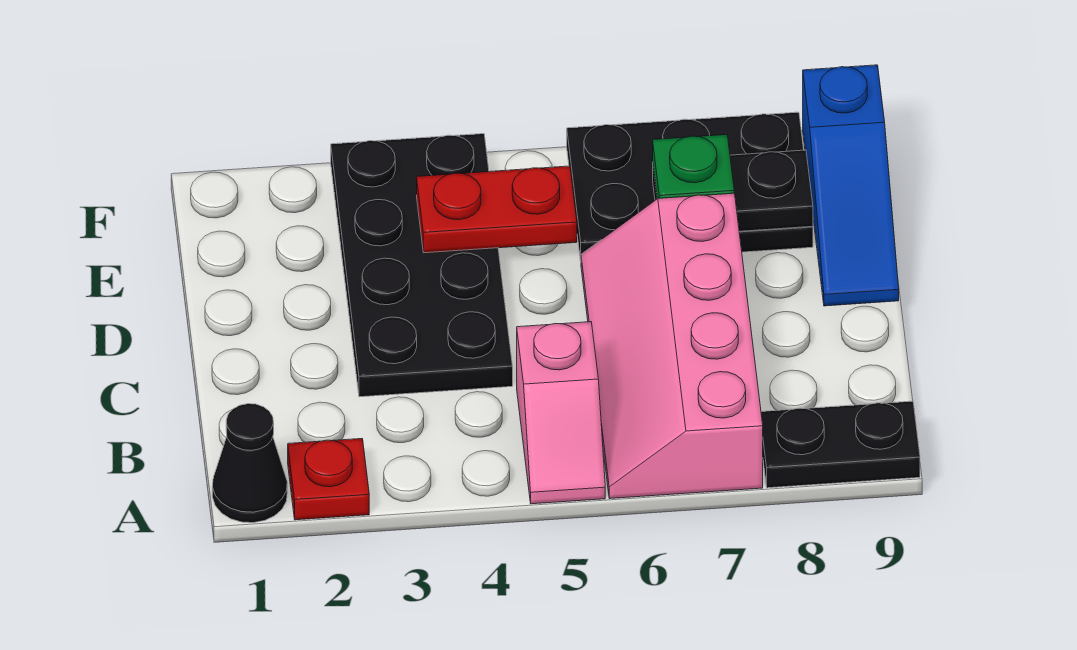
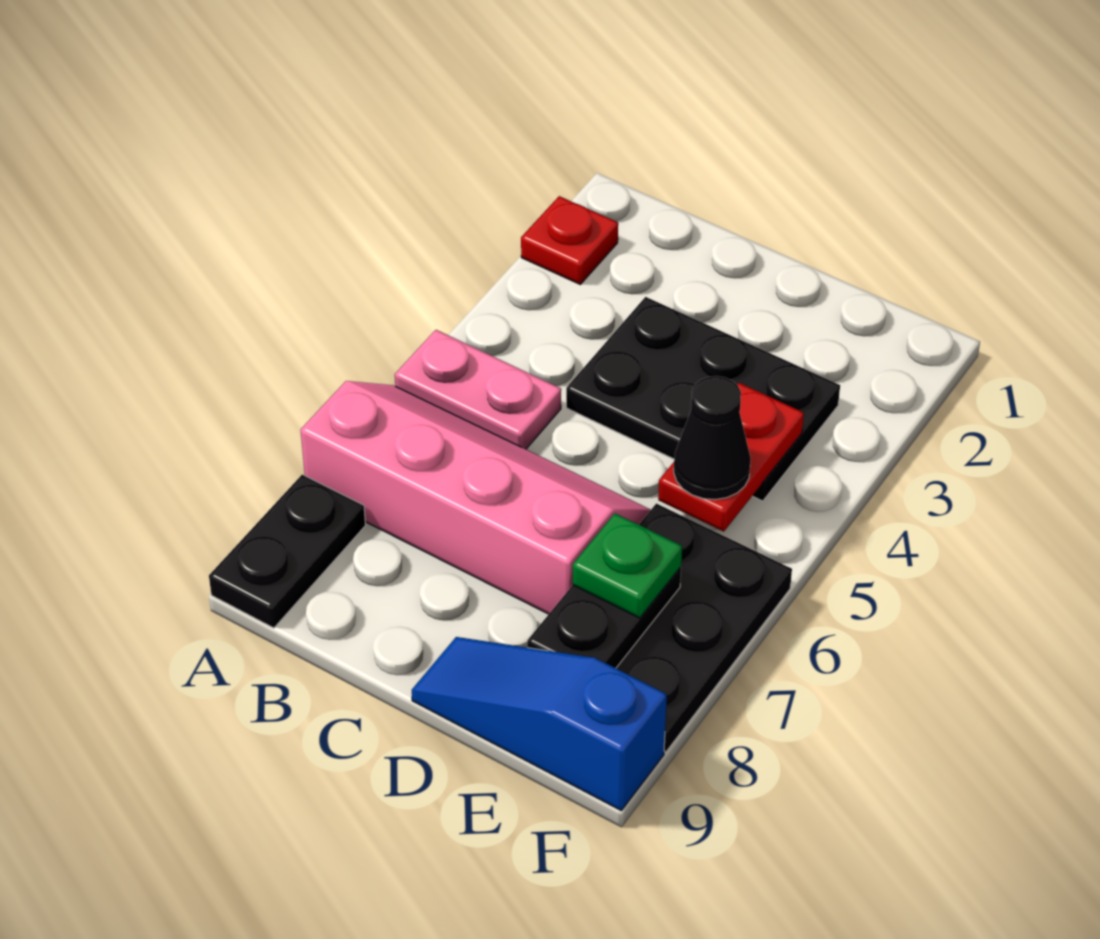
black cone A1 level 1 -> black cone E5 level 3
pink slope A5:B5 level 1 top B -> pink plate A5:B5 level 1
black plate C3:F4 level 1 -> black plate C3:E4 level 1

